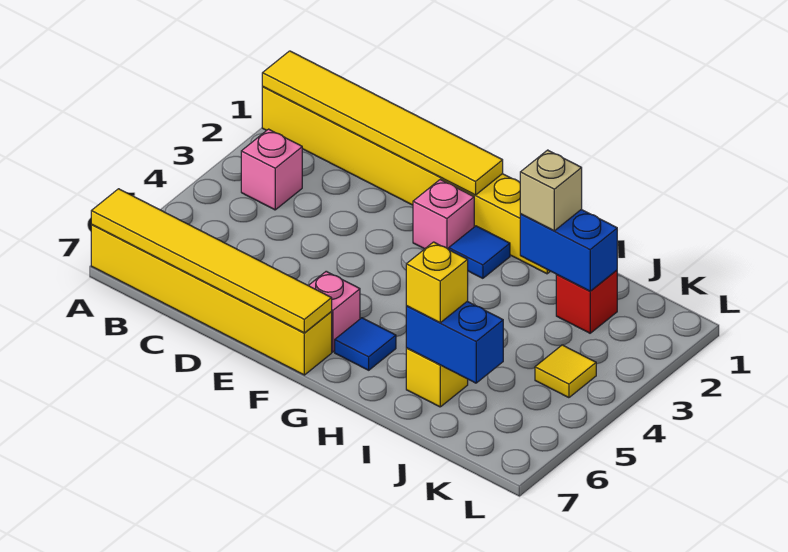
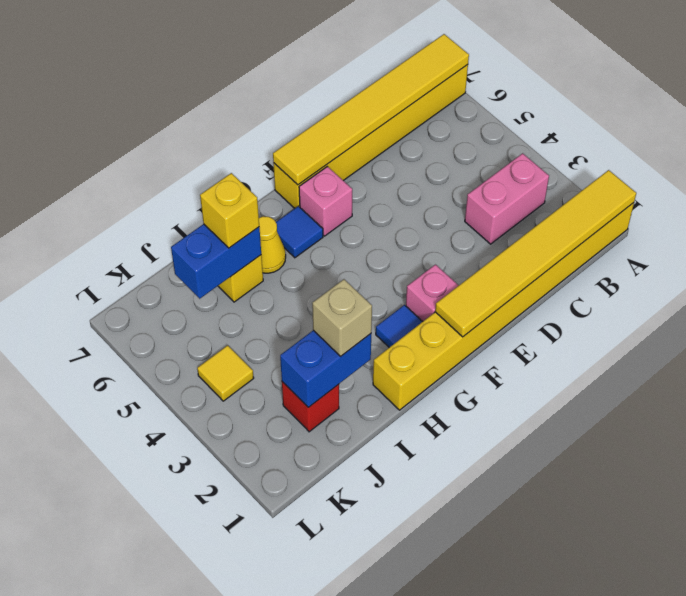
pink brick B3 level 1 -> pink brick B3:C3 level 1
none -> yellow cone H6 level 1

